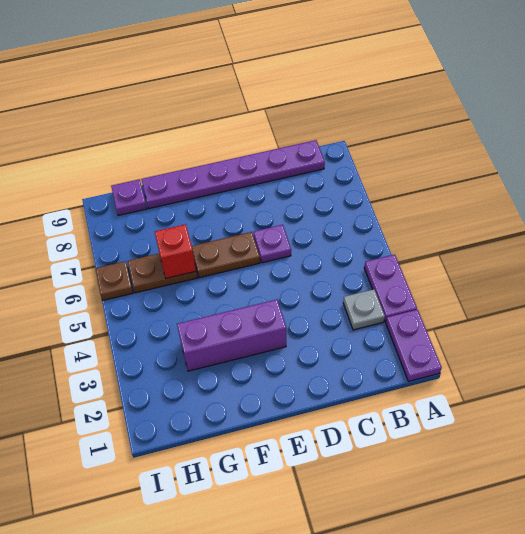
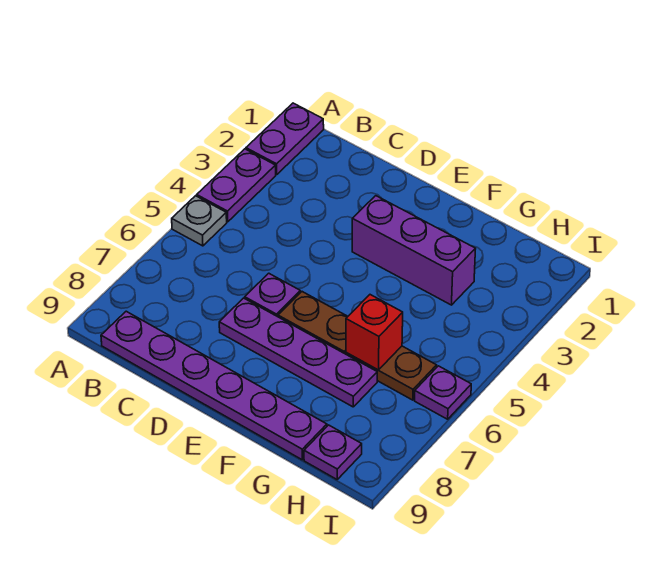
grey plate B3 level 1 -> grey plate A5 level 1
none -> purple plate D7:G7 level 1
brown plate I6 level 1 -> purple plate I6 level 1

